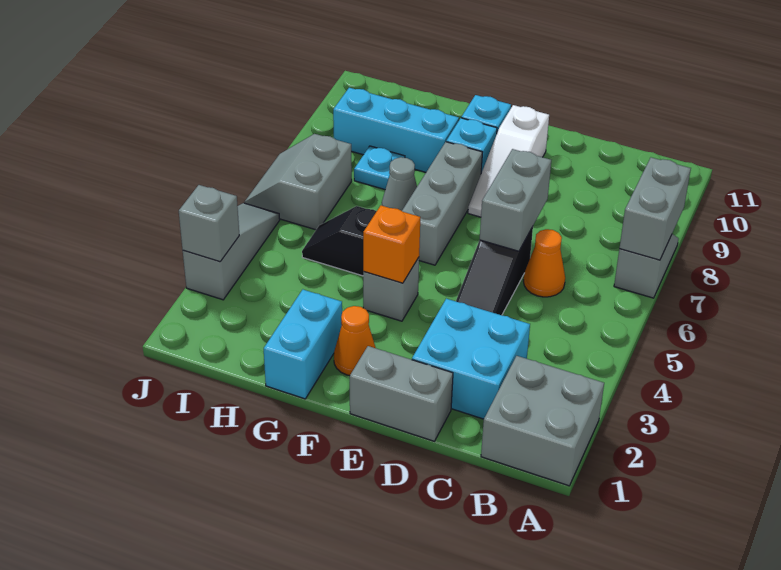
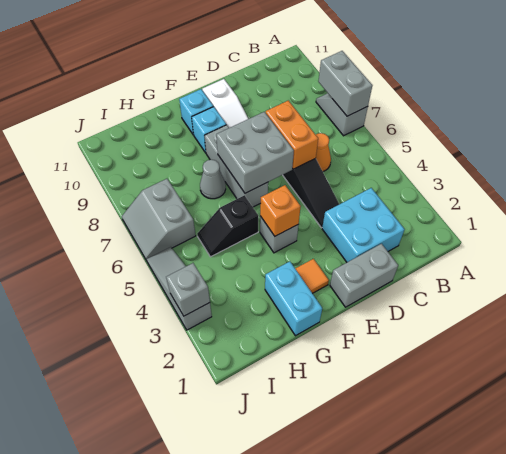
grey brick A1:B2 level 1 -> grey brick E6:F7 level 2
grey brick D6:D7 level 2 -> orange brick D6:D7 level 2
orange cone F2 level 1 -> orange tile F2 level 1
cyan brick G9:I9 level 1 -> none
cyan plate H8 level 1 -> none

